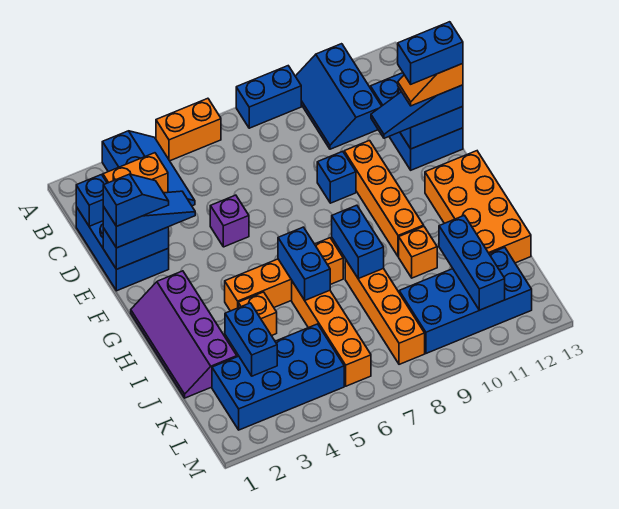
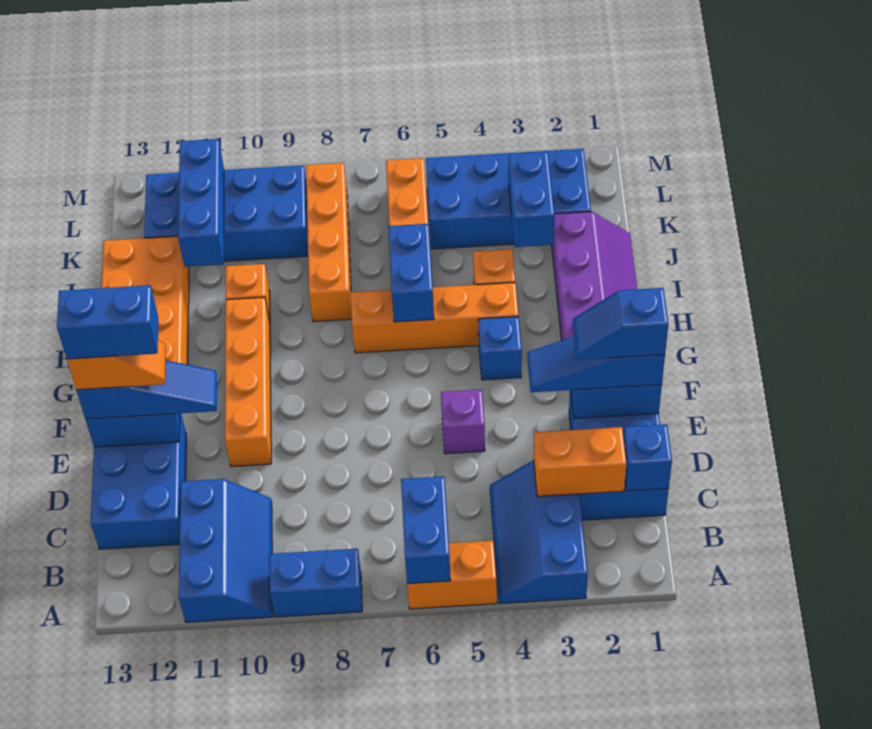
blue brick E9 level 1 -> blue brick G4 level 1
blue brick H8:I8 level 2 -> blue brick A6:B6 level 2

